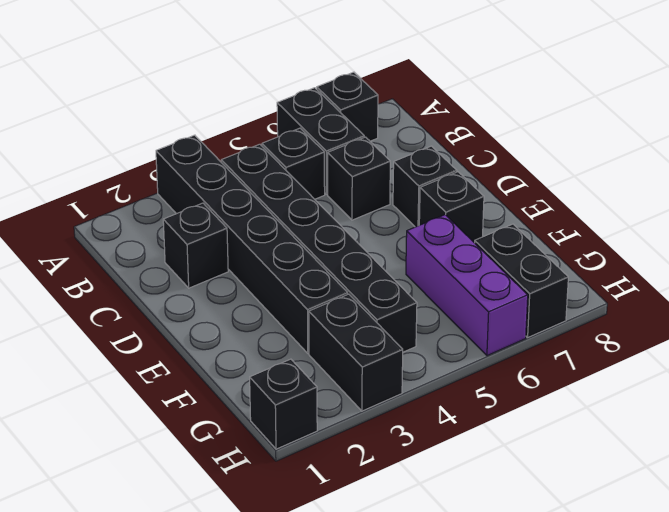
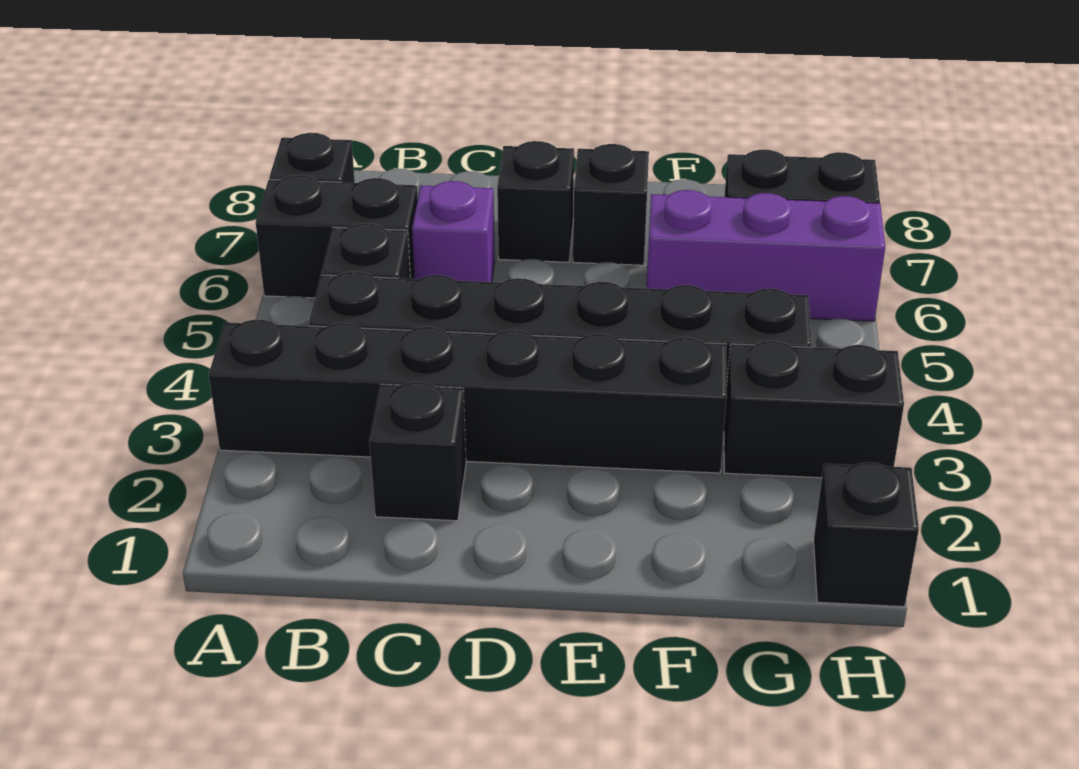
black brick C6 level 1 -> purple brick C6 level 1

